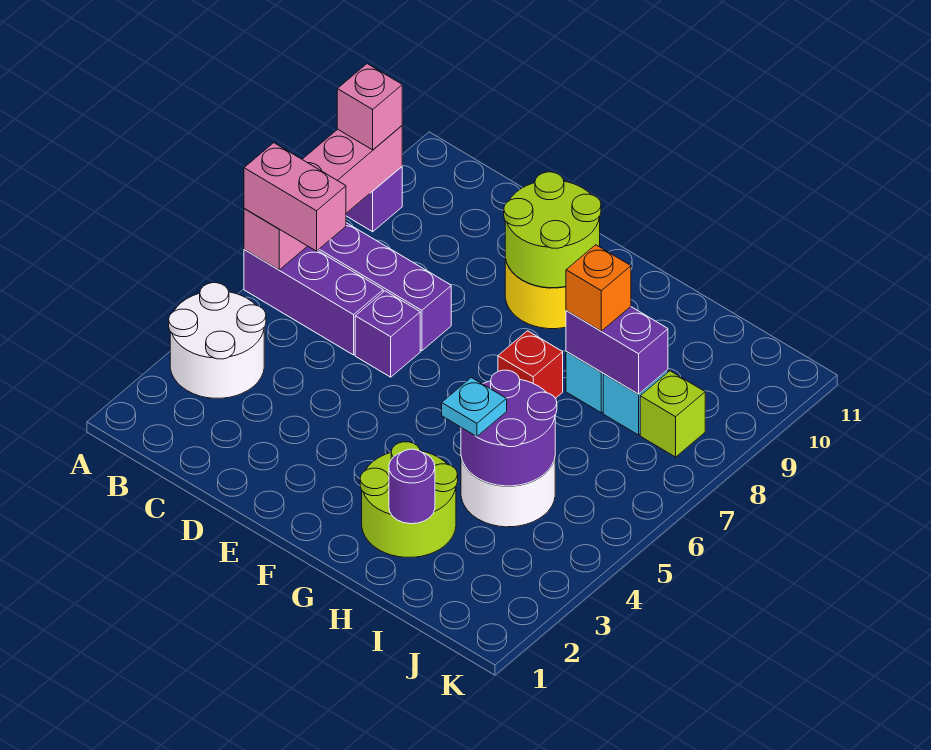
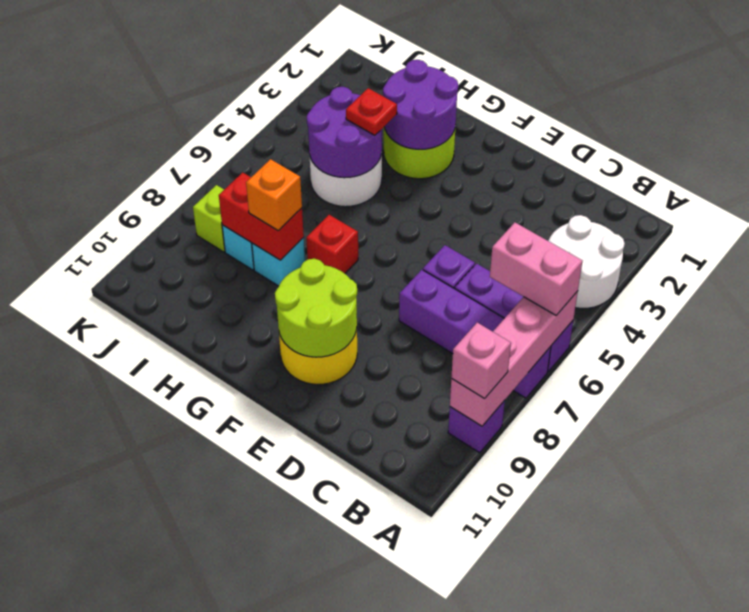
purple round brick H2 level 2 -> purple round brick G2:H3 level 2
cyan plate H4 level 3 -> red plate H4 level 3
purple brick H8:I8 level 2 -> red brick H8:I8 level 2

